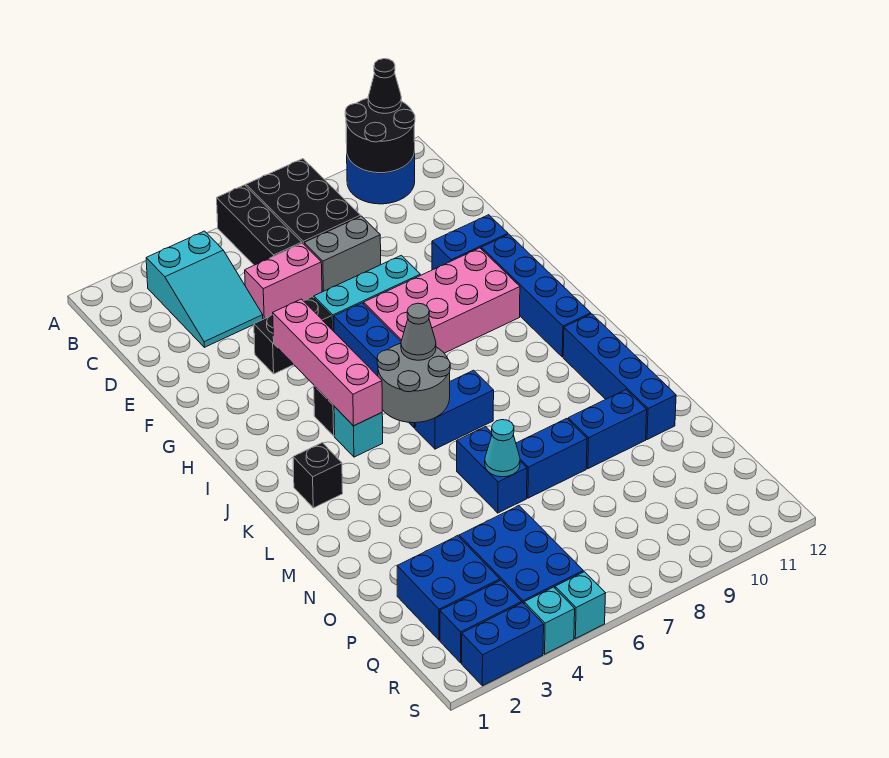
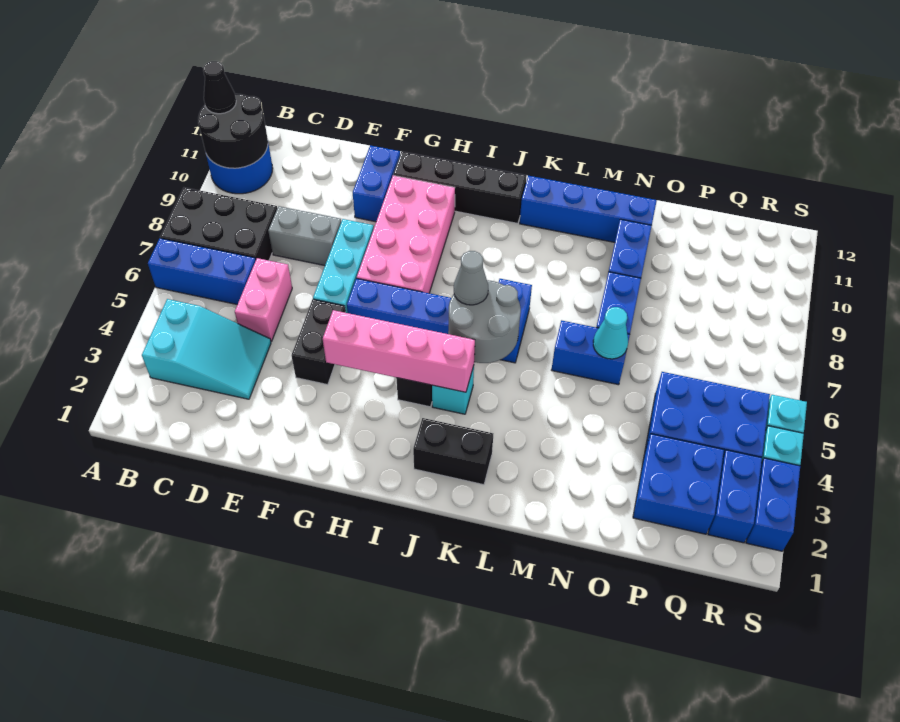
black brick A6:C6 level 1 -> blue brick A6:C6 level 1
grey brick D7:D8 level 1 -> grey brick D8:E8 level 1
blue brick G11:J11 level 1 -> black brick G11:J11 level 1
black brick K2 level 1 -> black brick J2:K2 level 1

